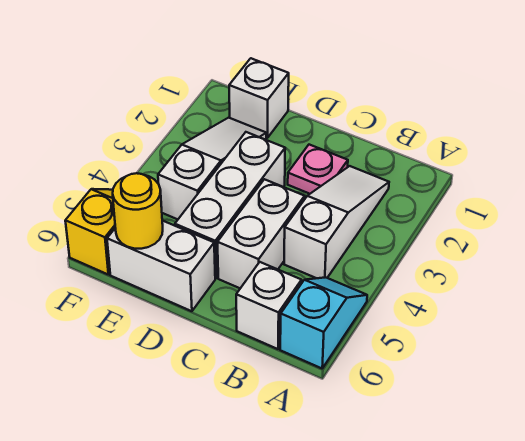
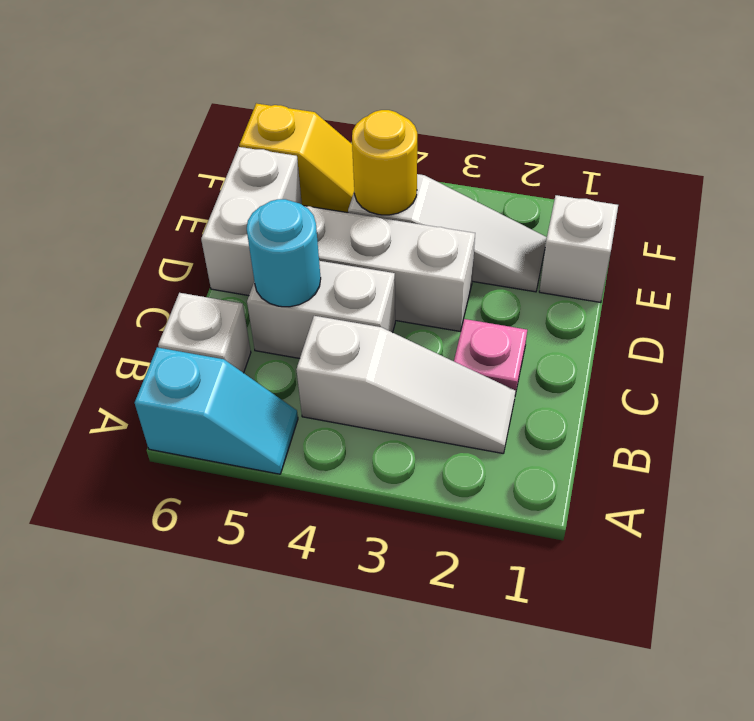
none -> cyan round brick C5 level 2
yellow round brick E6 level 2 -> yellow round brick E4 level 2

